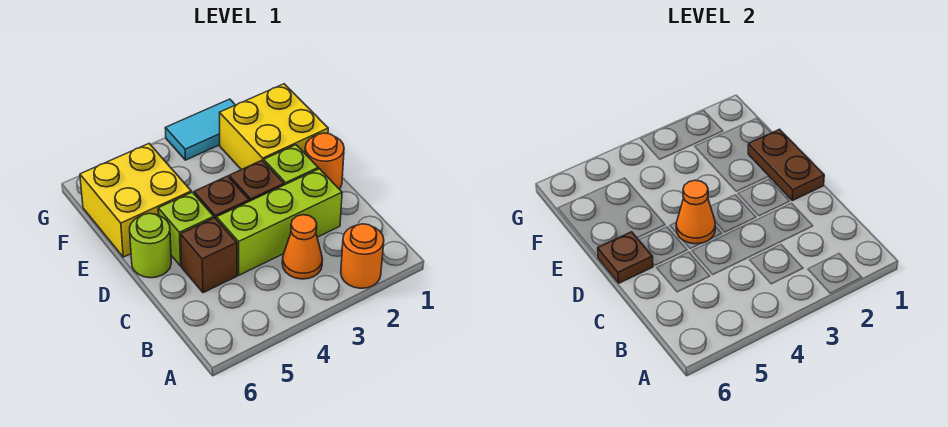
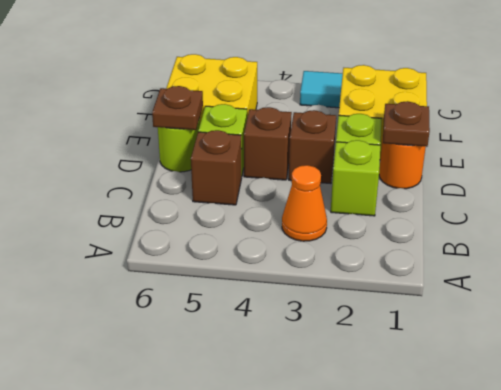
orange round brick A2 level 1 -> none
lime brick C2:C4 level 1 -> lime brick C2 level 1
brown plate D1:E1 level 2 -> brown plate D1 level 2
orange cone D4 level 2 -> none

